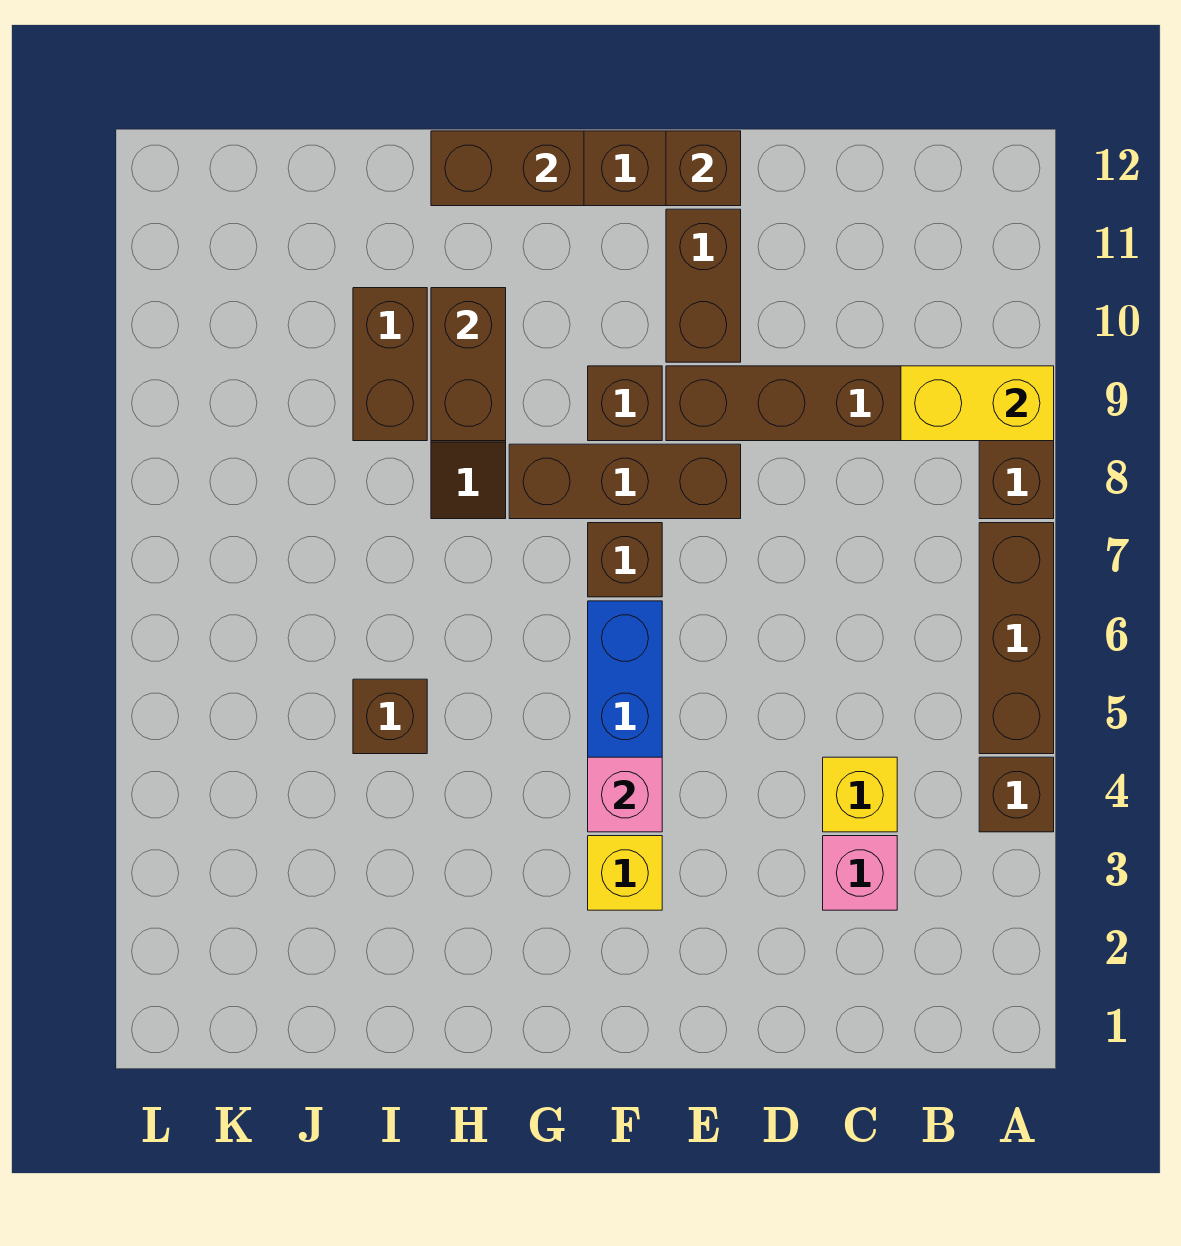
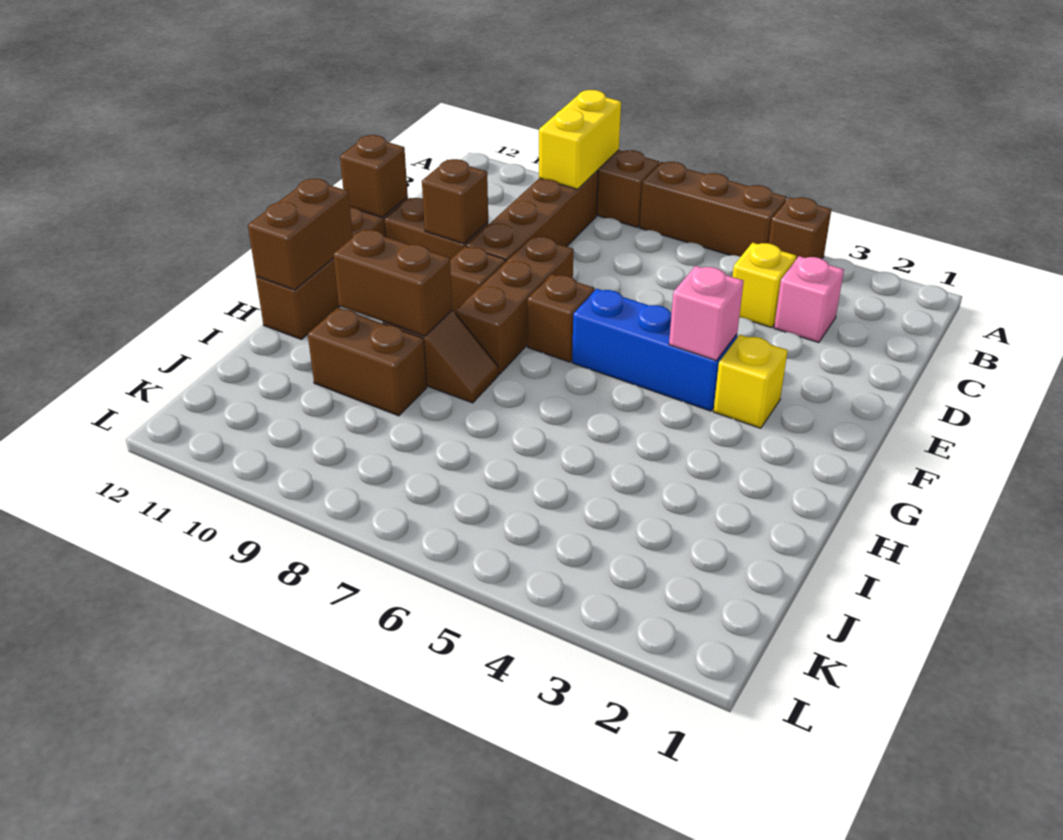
brown brick I5 level 1 -> brown brick E10 level 2

